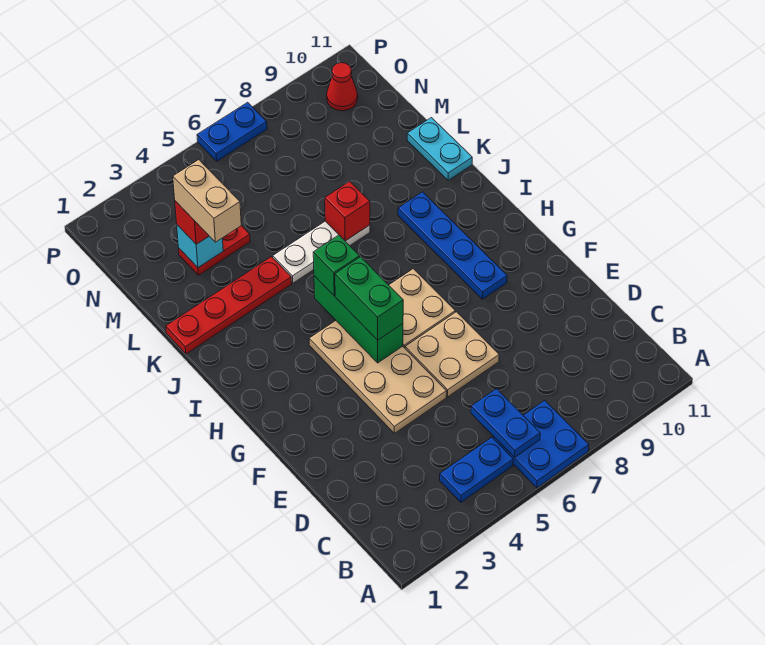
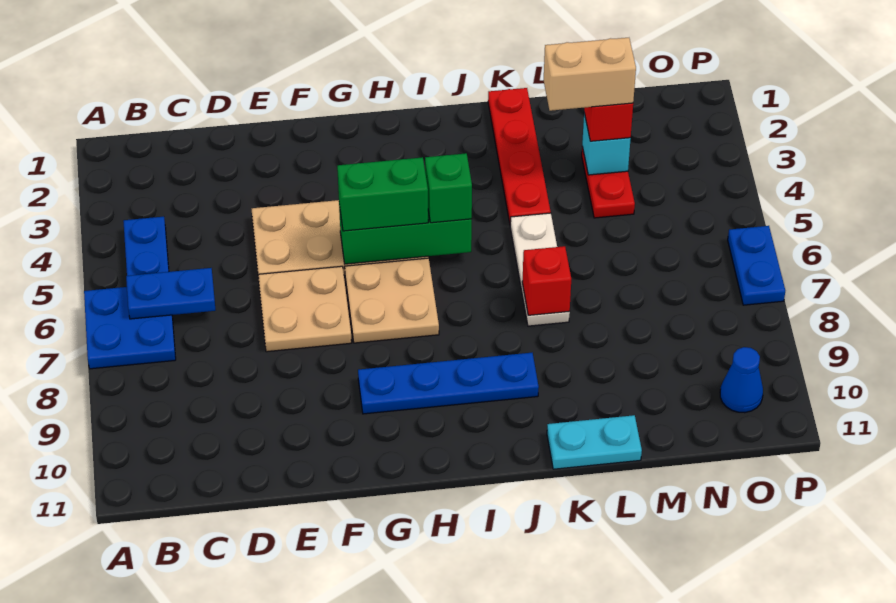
red cone O10 level 1 -> blue cone O10 level 1

